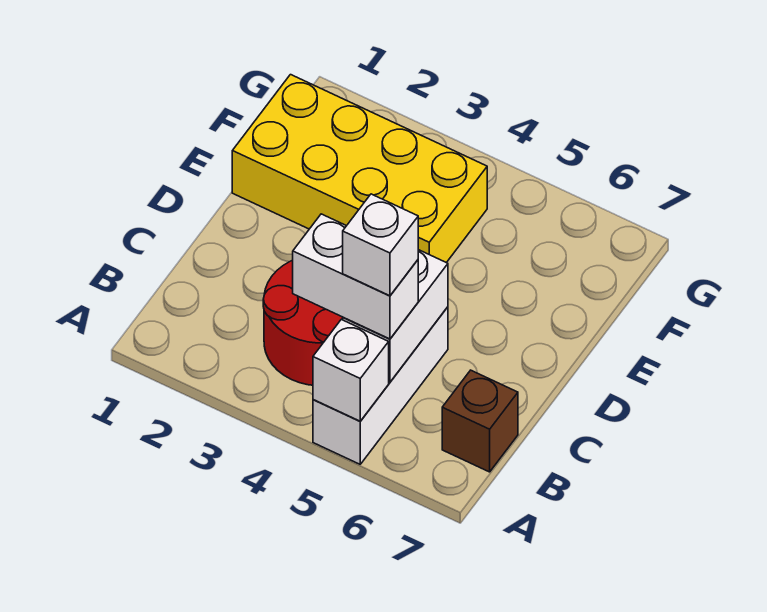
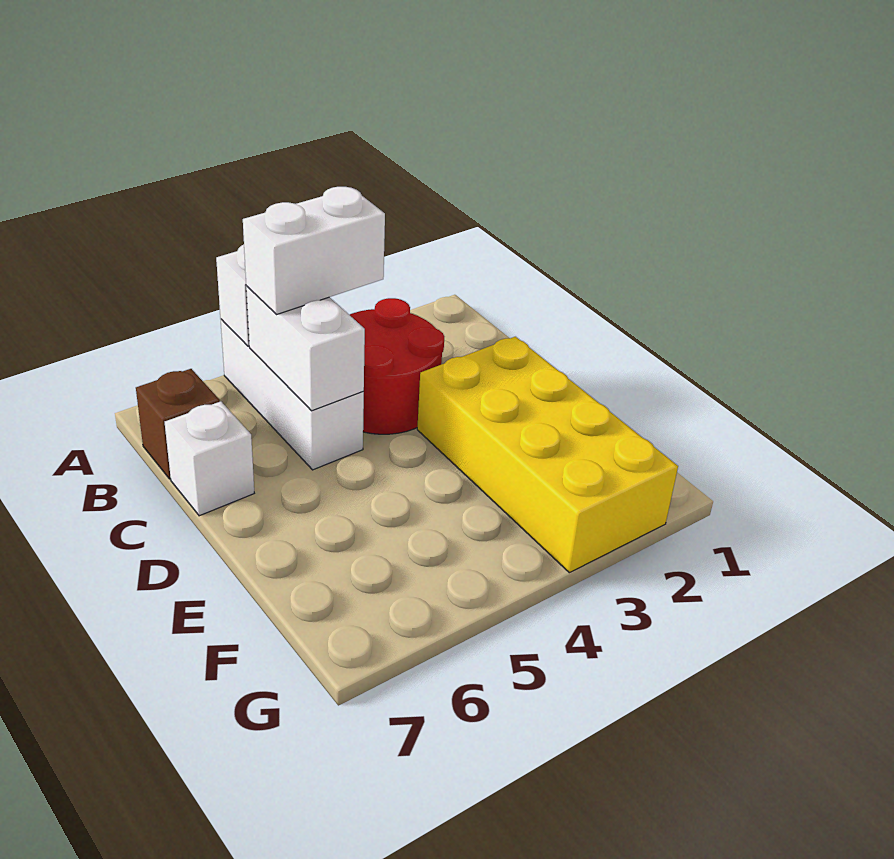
white brick B5 level 4 -> white brick C7 level 1
yellow brick E1:F4 level 1 -> yellow brick D2:G3 level 1

